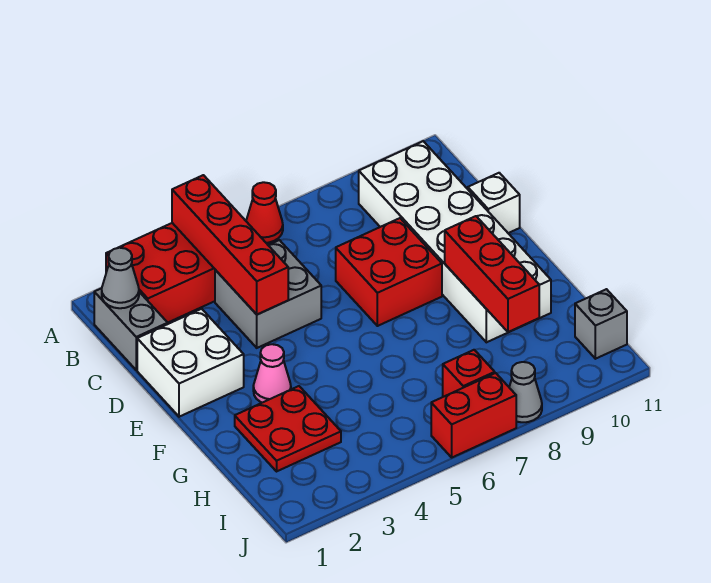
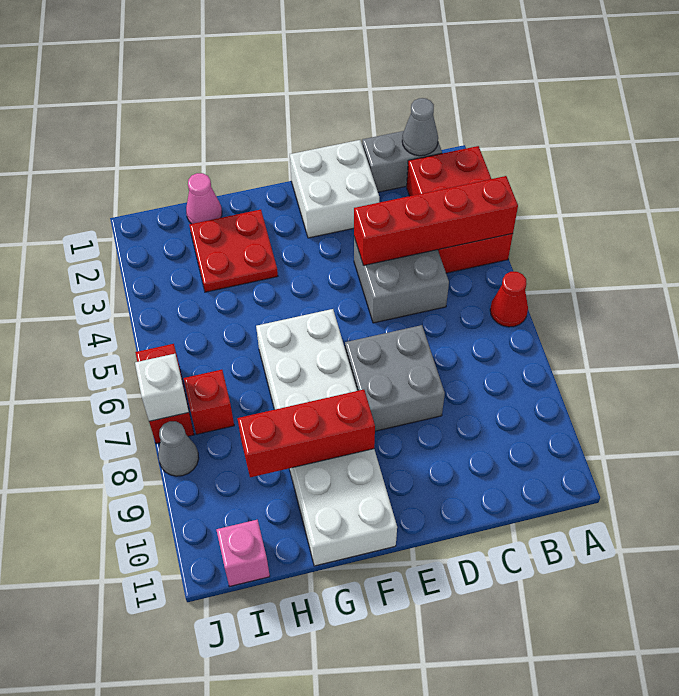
white brick B9:G10 level 1 -> white brick F6:G11 level 1
red brick D7:E8 level 1 -> grey brick D7:E8 level 1
white brick D11 level 1 -> white brick J7 level 2
pink cone F3 level 1 -> pink cone H1 level 1
grey brick I11 level 1 -> pink brick I11 level 1

